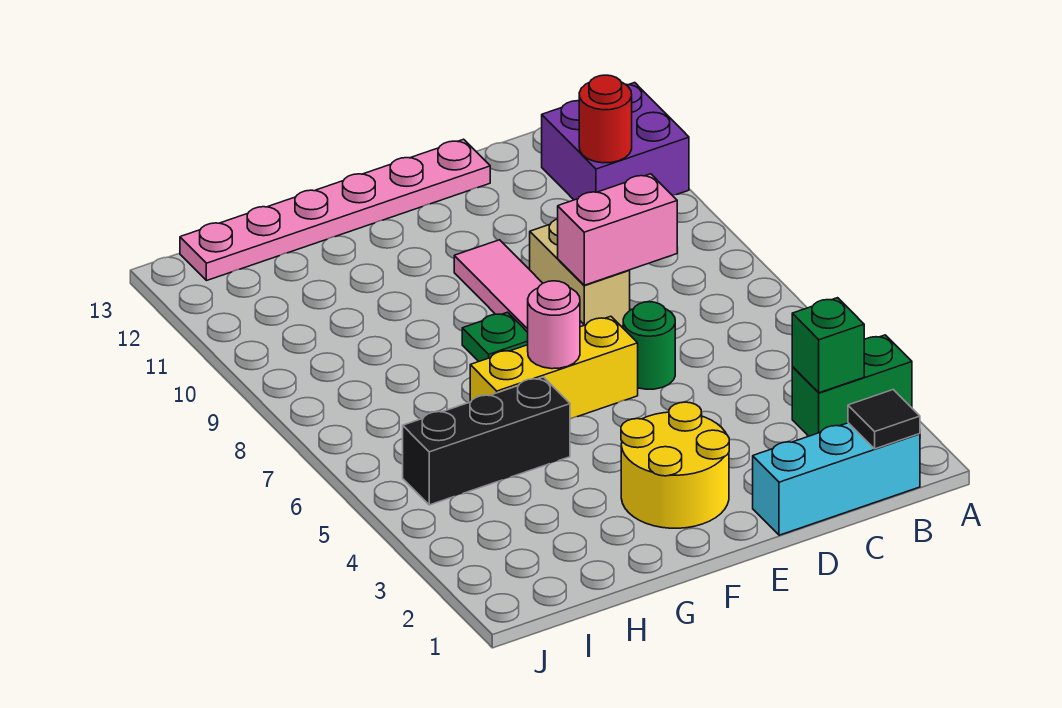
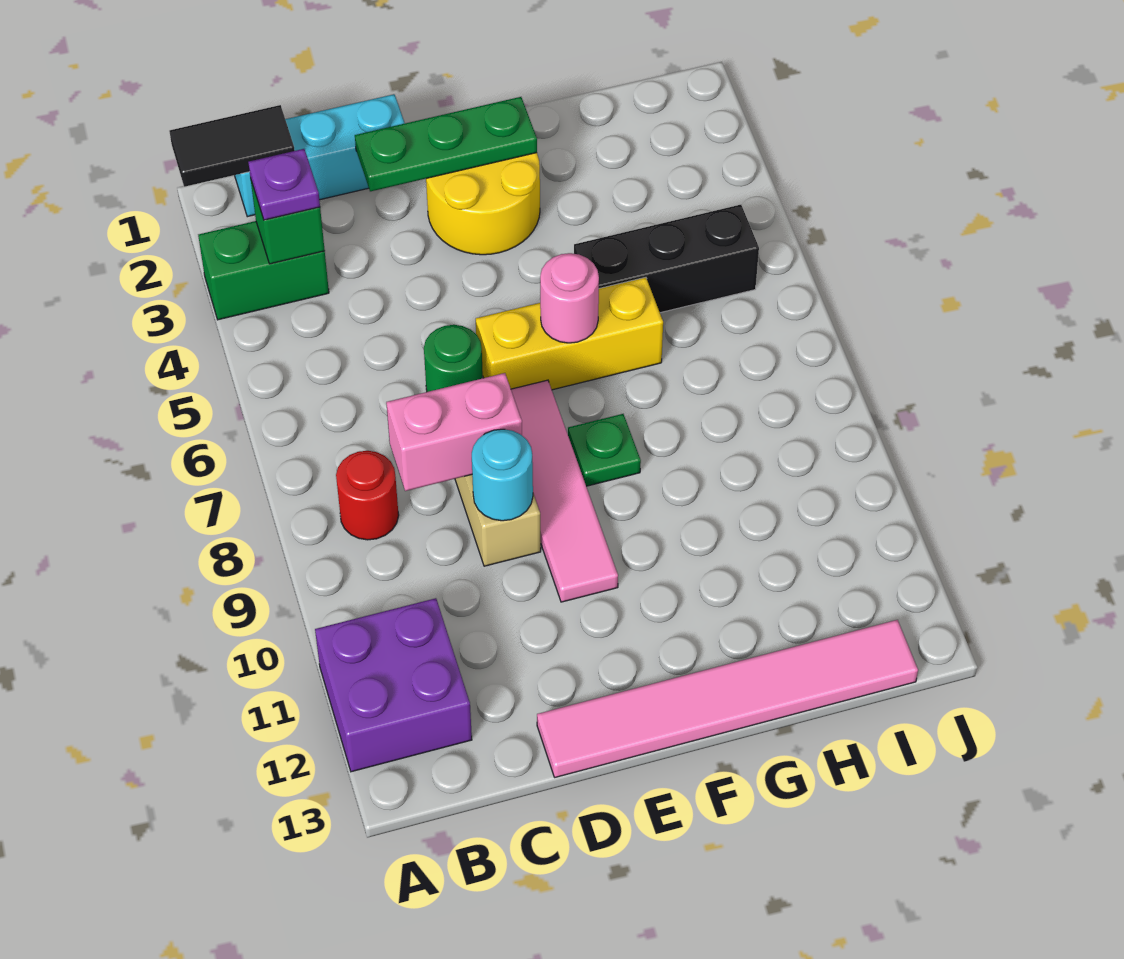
black tile B1 level 2 -> black tile A1:B1 level 2
none -> purple plate B3 level 3
red round brick B11 level 2 -> red round brick B8 level 1
none -> green plate D2:F2 level 2
none -> cyan round brick D9 level 2
pink plate D13:I13 level 1 -> pink tile D13:I13 level 1

